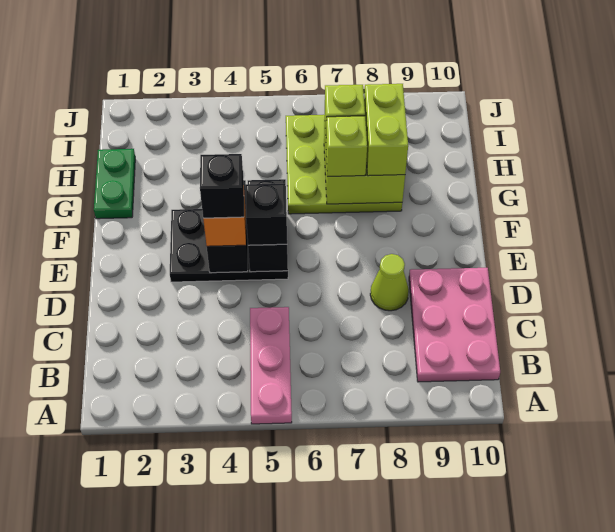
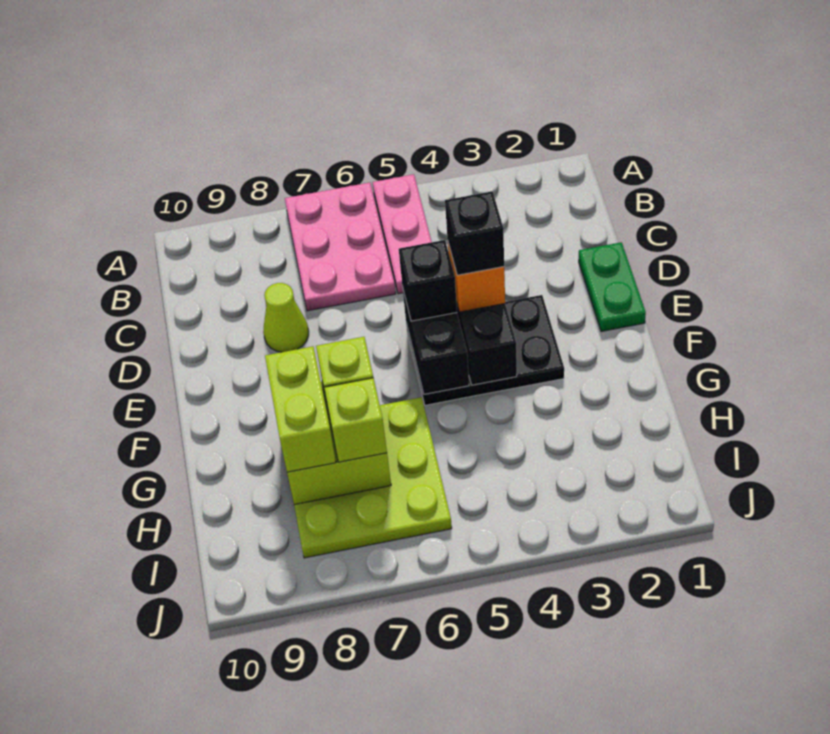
pink plate B9:D10 level 1 -> pink plate A6:C7 level 1
green plate G1:H1 level 1 -> green plate D1:E1 level 1

